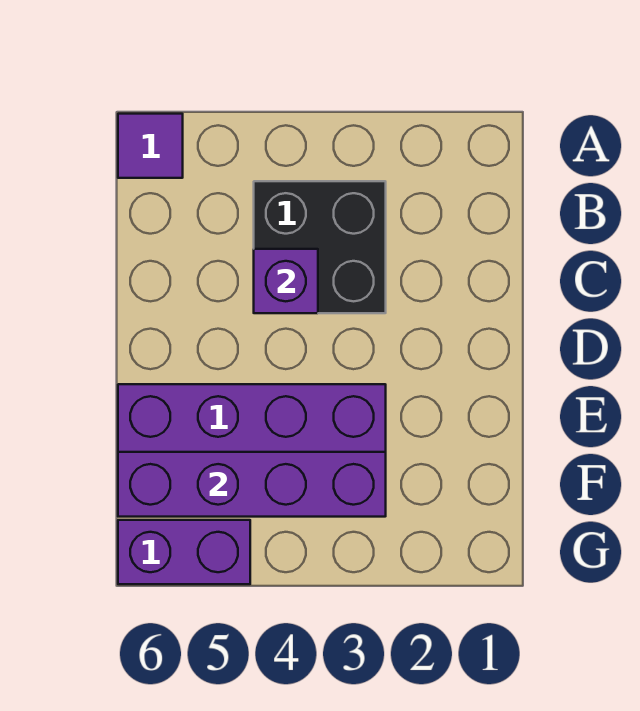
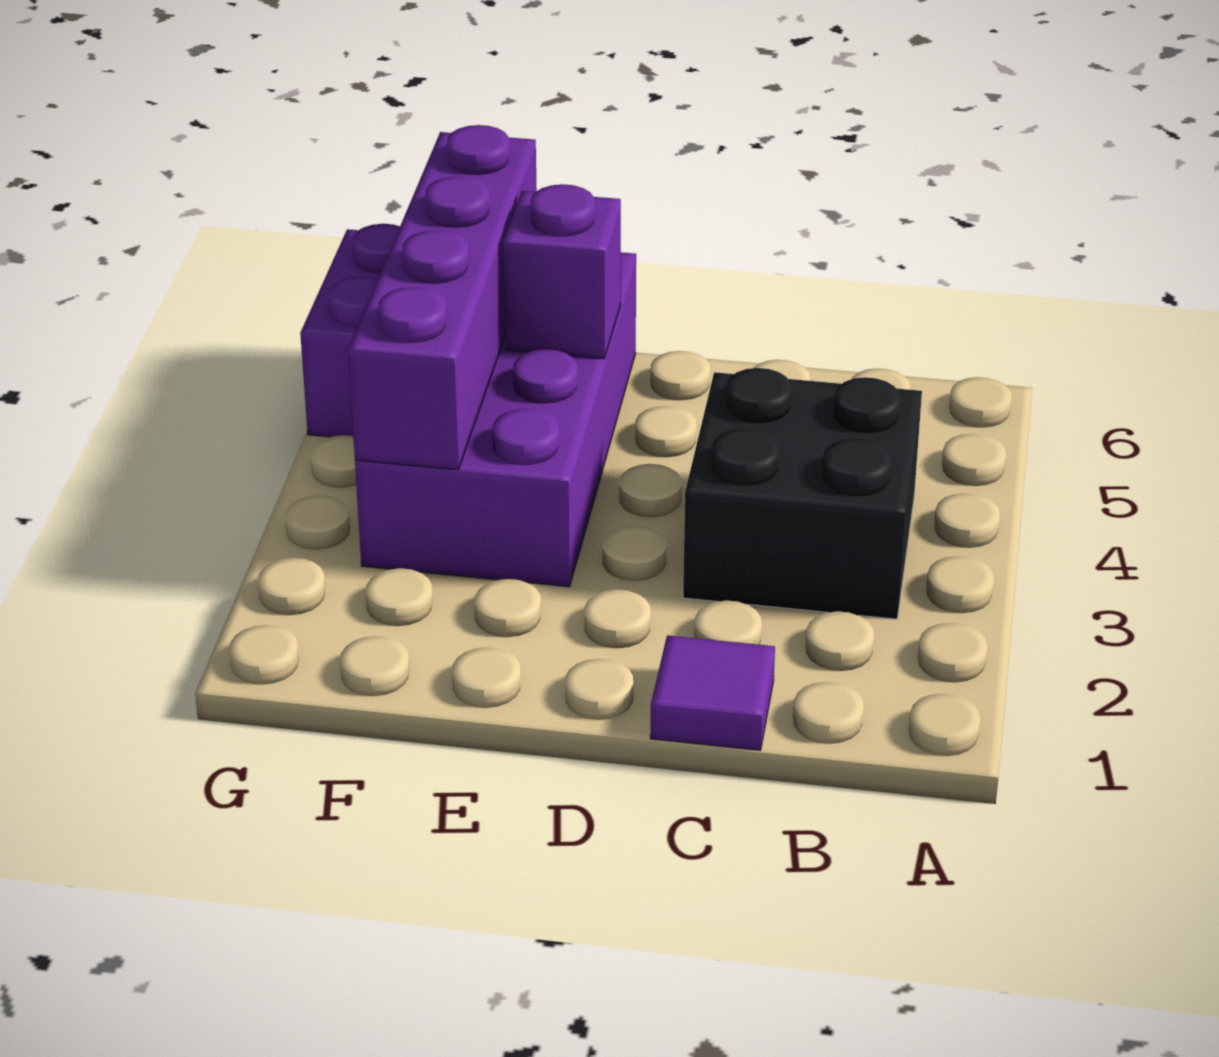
purple tile A6 level 1 -> purple tile C1 level 1
purple brick C4 level 2 -> purple brick E5 level 2

